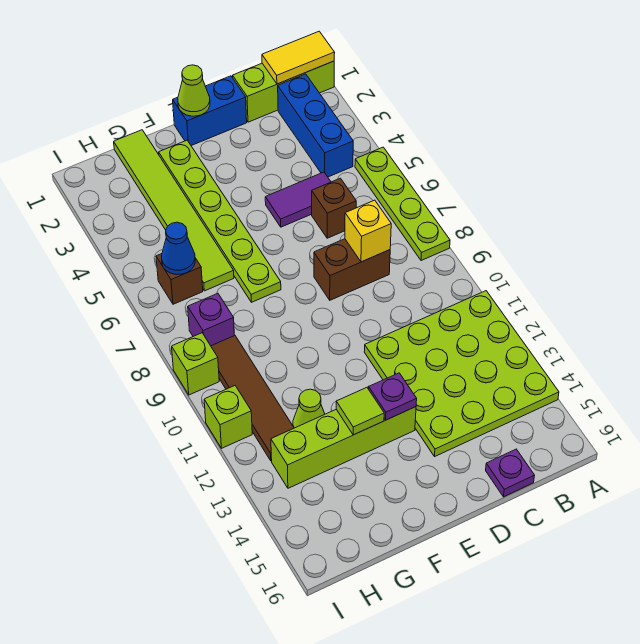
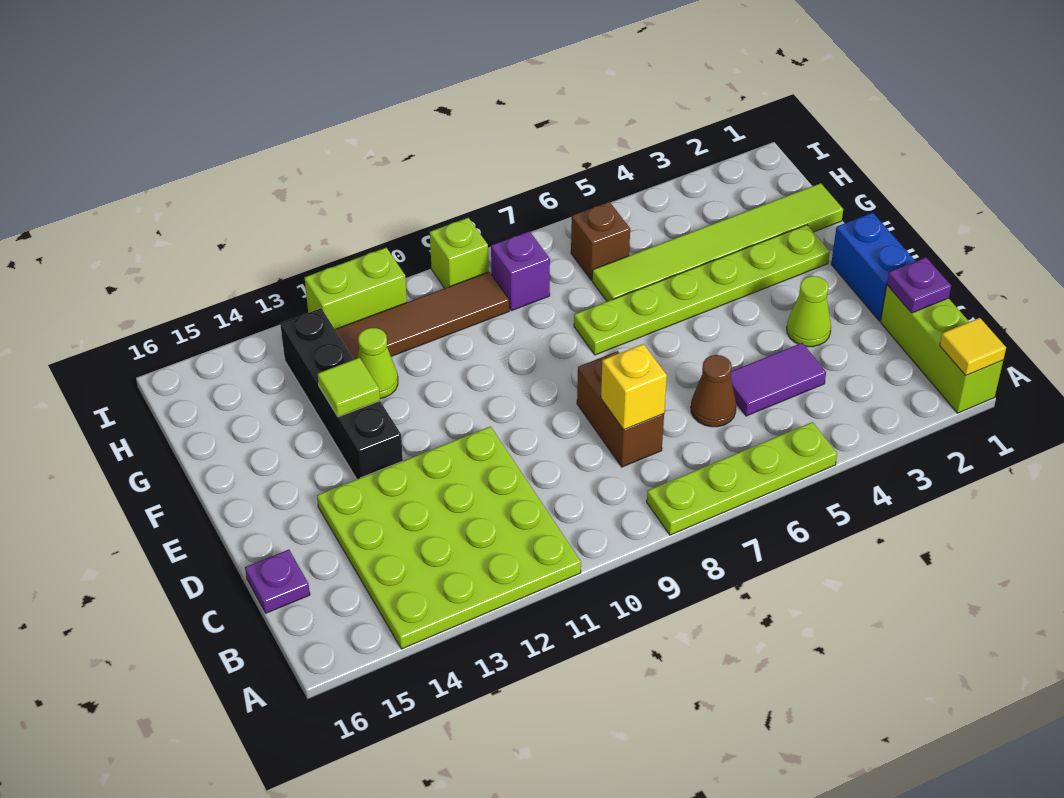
yellow tile A1:B1 level 2 -> yellow tile A1 level 2
blue brick B2:B4 level 1 -> none
purple tile C5:D5 level 1 -> purple tile C4:C5 level 1
brown brick C6 level 1 -> brown cone C6 level 1
lime cone E1 level 2 -> lime cone D3 level 1
lime brick E13:H13 level 1 -> black brick E13:H13 level 1
purple plate E13 level 2 -> purple plate C1 level 2
blue cone H6 level 2 -> none
lime brick I11 level 1 -> lime brick I11:I12 level 1

